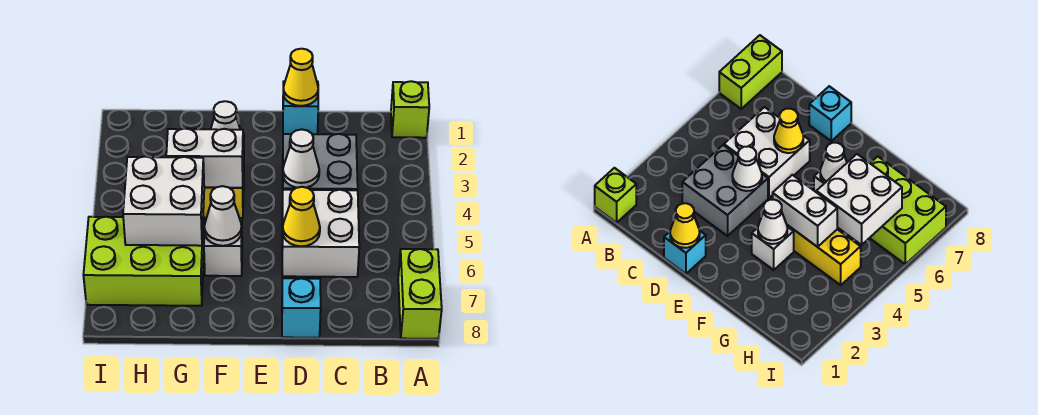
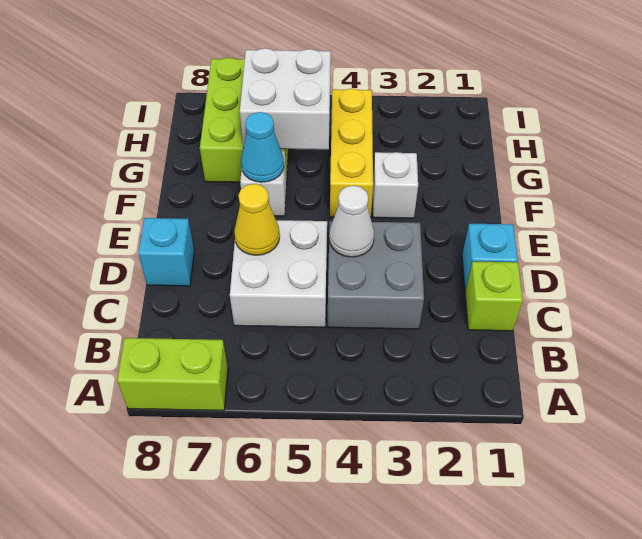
lime brick A1 level 1 -> lime brick C1 level 1
yellow cone D1 level 2 -> none
white cone F3 level 2 -> none
white brick F4:G4 level 2 -> none
white cone F6 level 2 -> cyan cone F6 level 2

